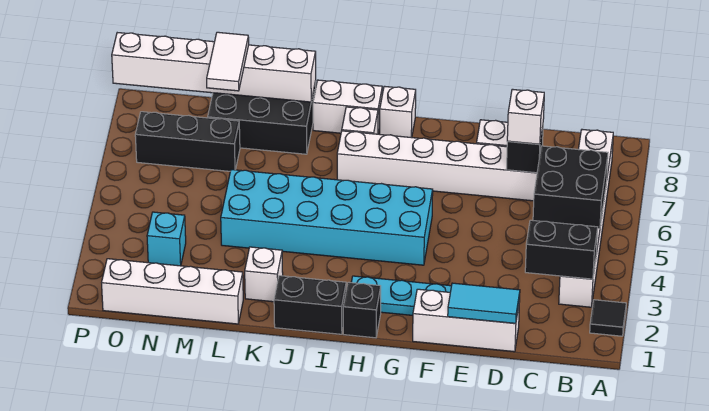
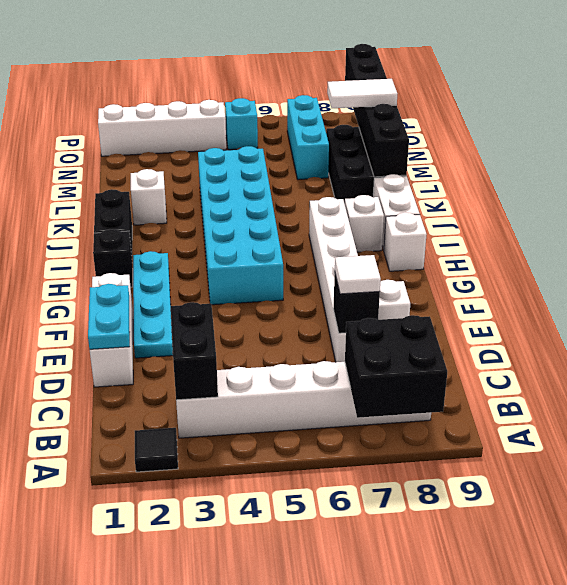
black brick B5:C6 level 2 -> black brick A7:B8 level 2
cyan tile D1:E1 level 2 -> cyan plate D1:E1 level 2
white brick D7 level 3 -> white tile D7 level 3
white brick K9:P9 level 2 -> black brick K9:P9 level 2
white brick L1:O1 level 1 -> white brick O1:O4 level 1
black brick M7:O7 level 1 -> cyan brick M7:O7 level 1
cyan brick N3 level 1 -> cyan brick O5 level 1

